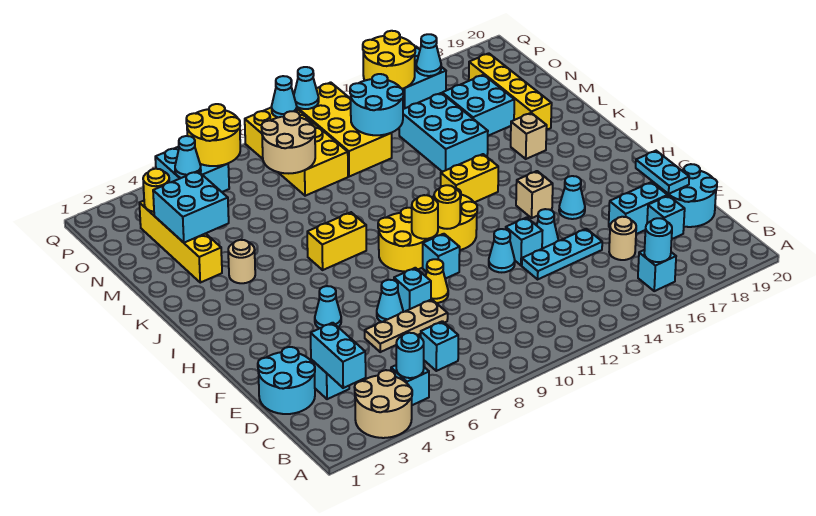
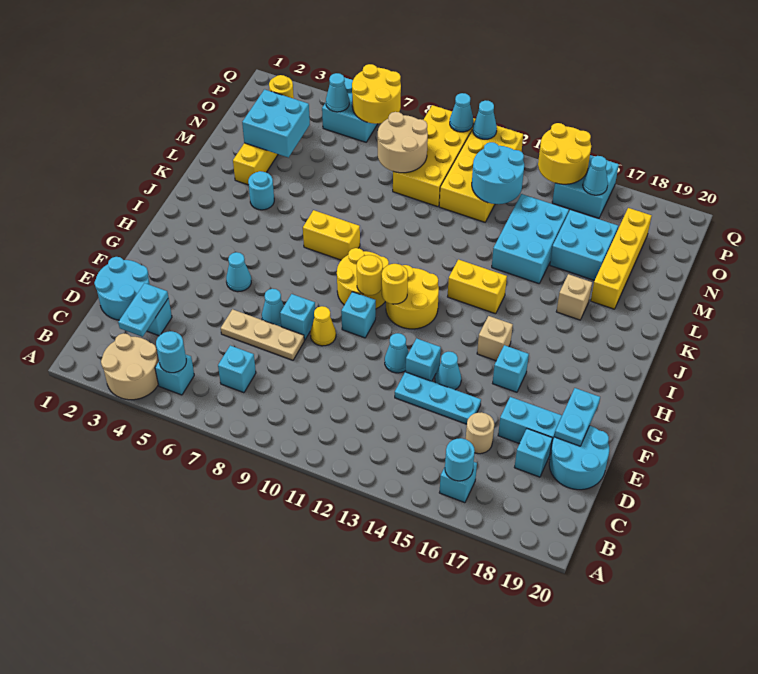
cyan brick C3:D3 level 2 -> cyan plate C3:D3 level 2
cyan cone G16 level 1 -> cyan brick G16 level 1
tan round brick K4 level 1 -> cyan round brick K4 level 1

